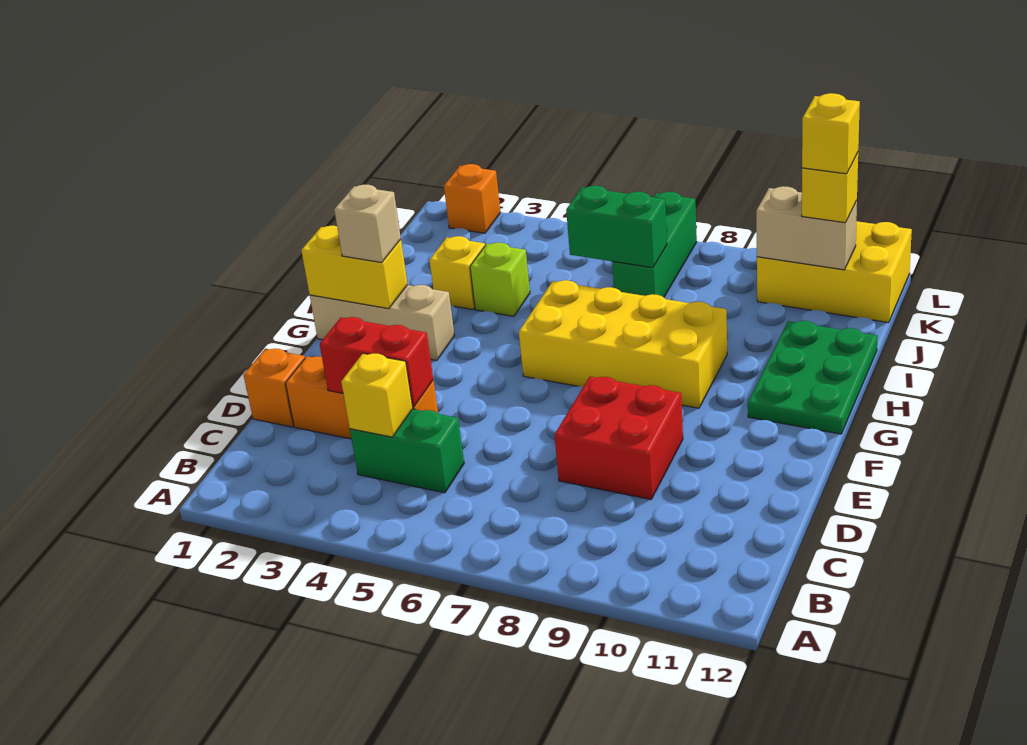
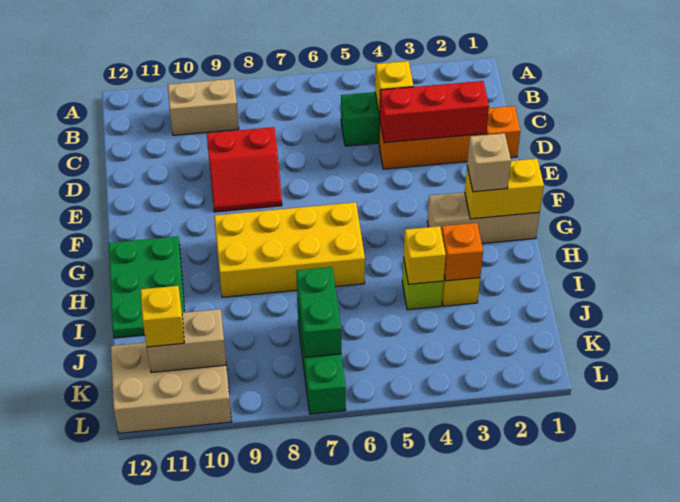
none -> tan brick B9:B10 level 1
red brick D3:D4 level 2 -> red brick D2:D4 level 2
red brick D8:E9 level 1 -> red slope D8:E9 level 1 top D
green brick J6:J7 level 2 -> green brick J7:K7 level 2
yellow brick K10:L12 level 1 -> tan brick K10:L12 level 1
yellow brick K11 level 4 -> yellow brick I4 level 2
orange brick L2 level 1 -> orange brick I3 level 2

